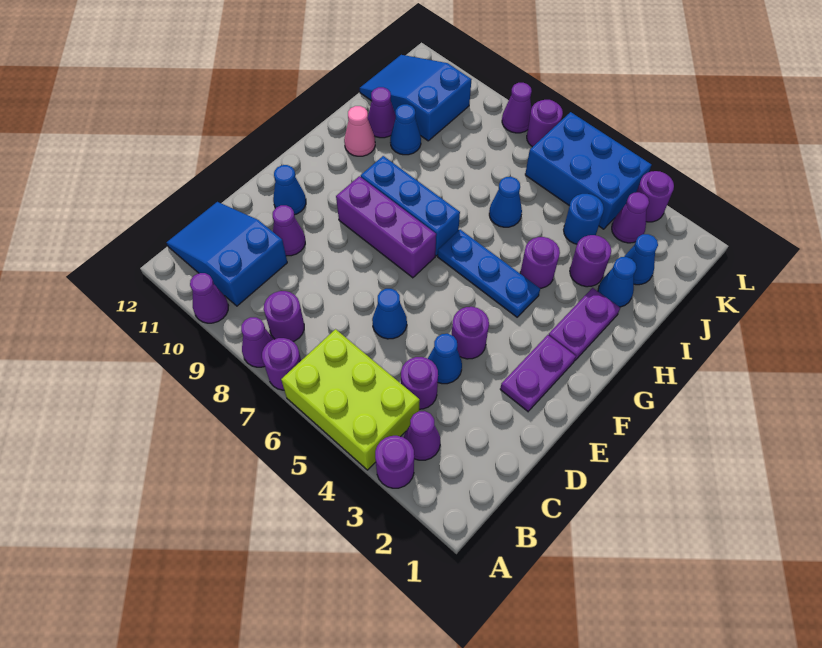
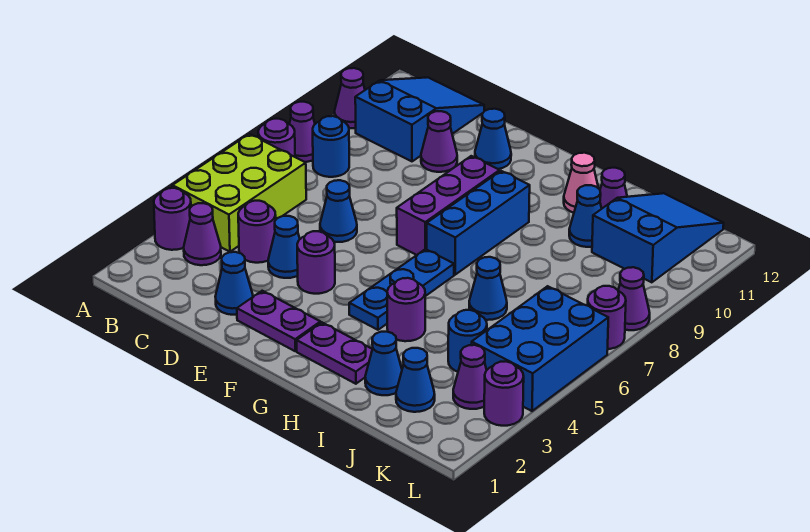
purple round brick B8 level 1 -> blue round brick B8 level 1
none -> blue cone D2 level 1
purple round brick I3 level 1 -> none

